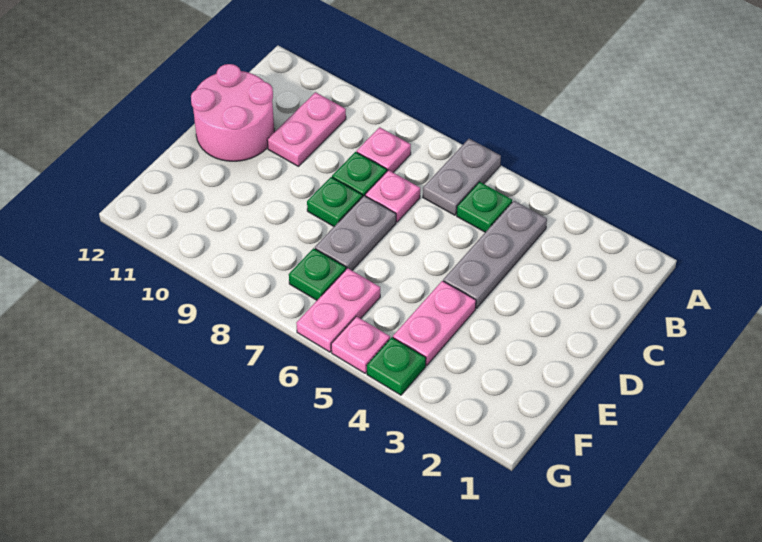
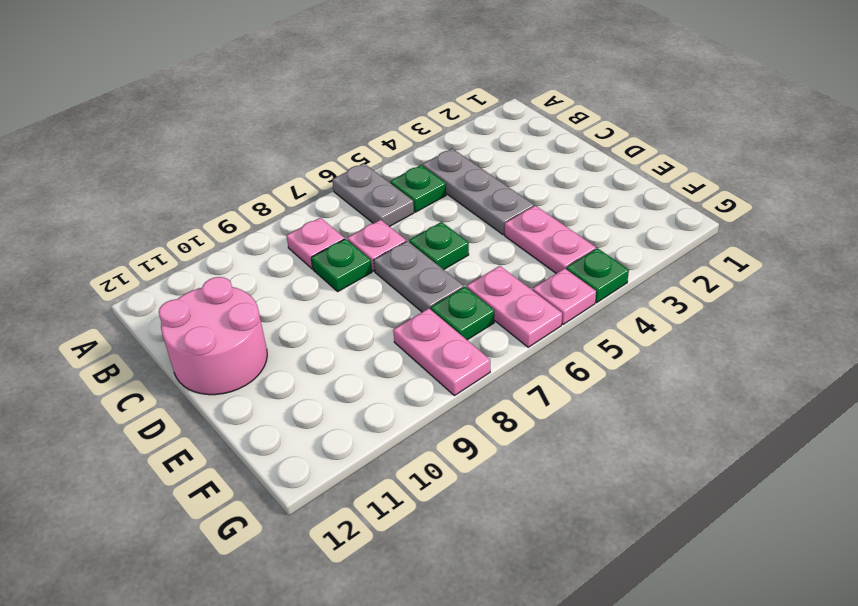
pink plate B10:C10 level 1 -> pink plate F8:G8 level 1
green plate D8 level 1 -> green plate D6 level 1

